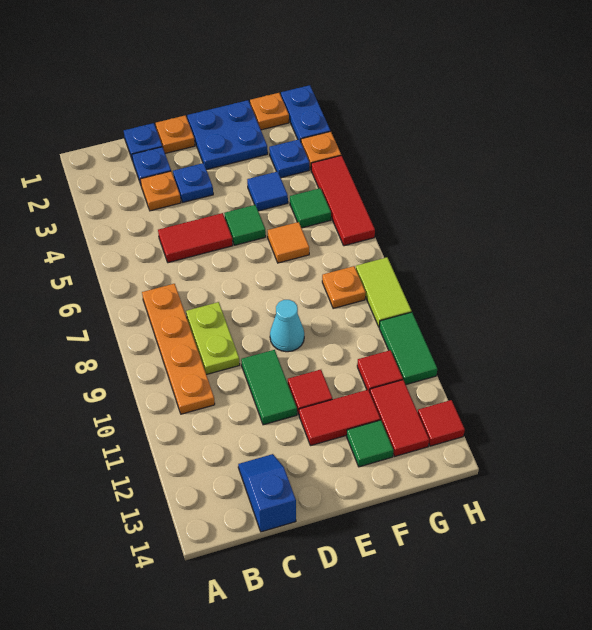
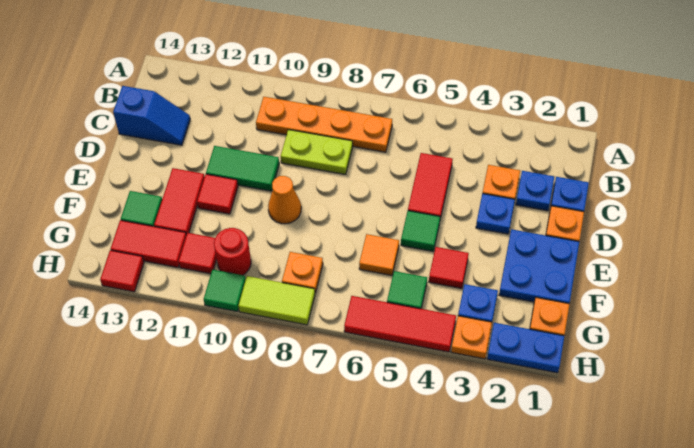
cyan cone E9 level 1 -> orange cone E9 level 1
blue tile F4 level 1 -> red tile F4 level 1
none -> red round brick G10 level 1
green tile H10:H11 level 1 -> green tile H10 level 1

